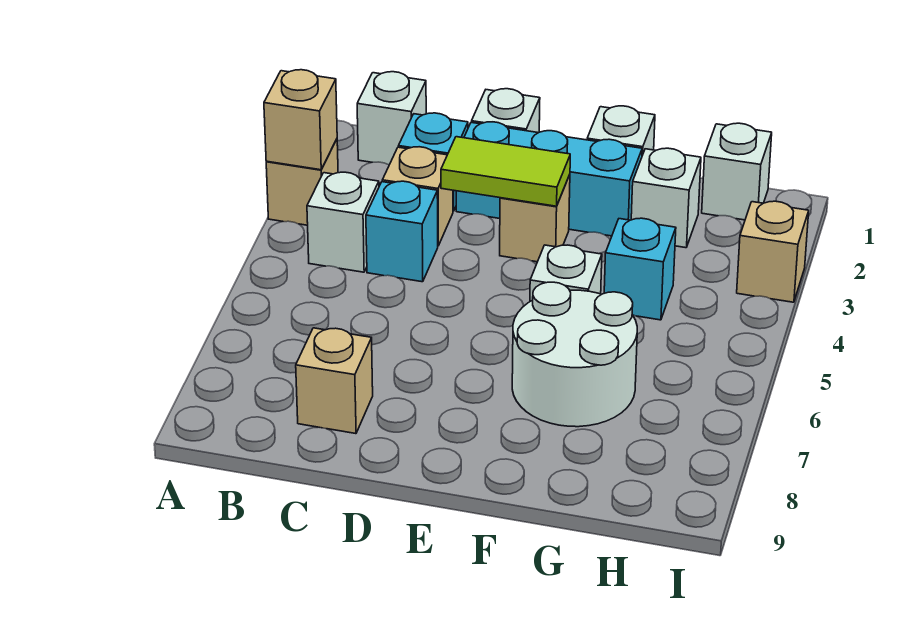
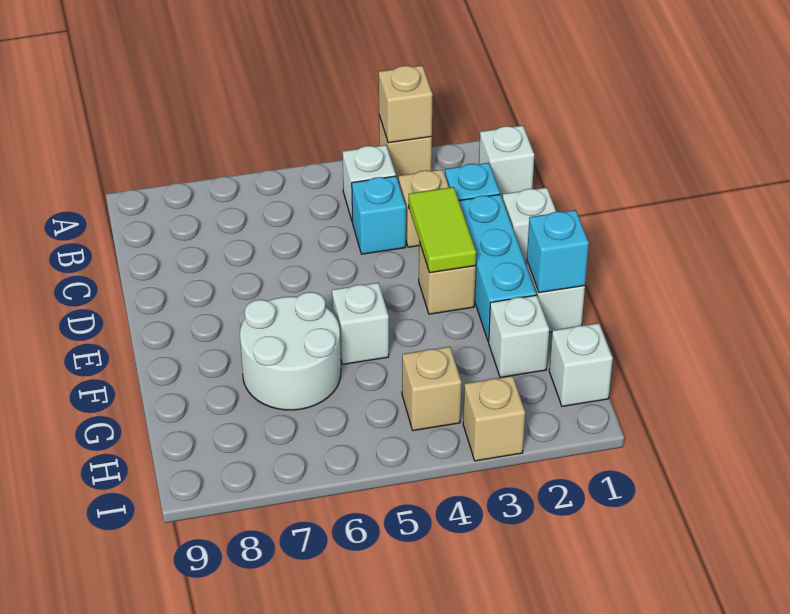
tan brick C8 level 1 -> tan brick H4 level 1
cyan brick G4 level 1 -> cyan brick F1 level 2

